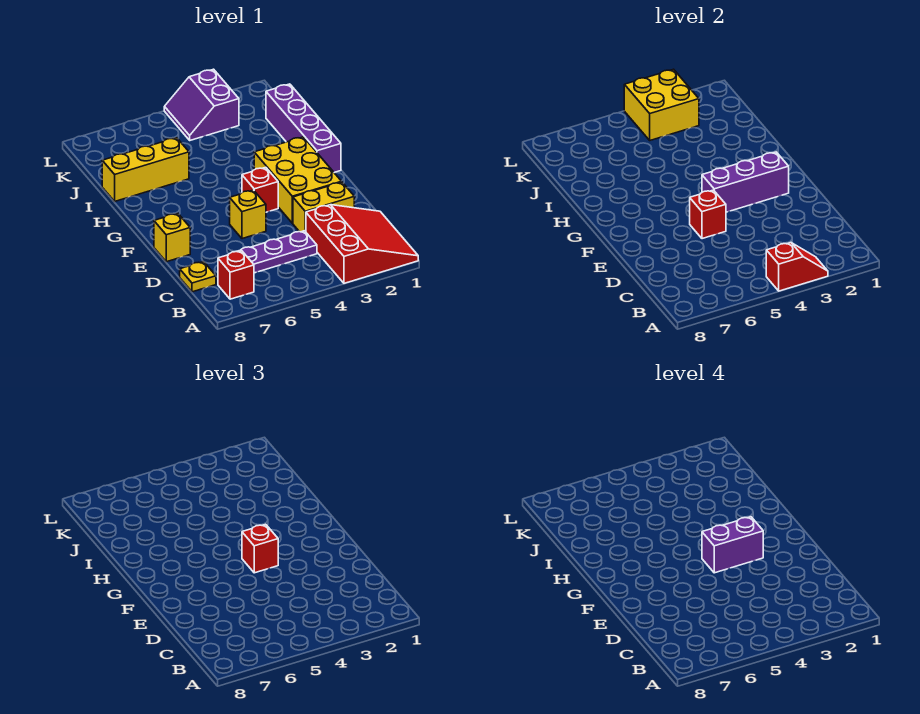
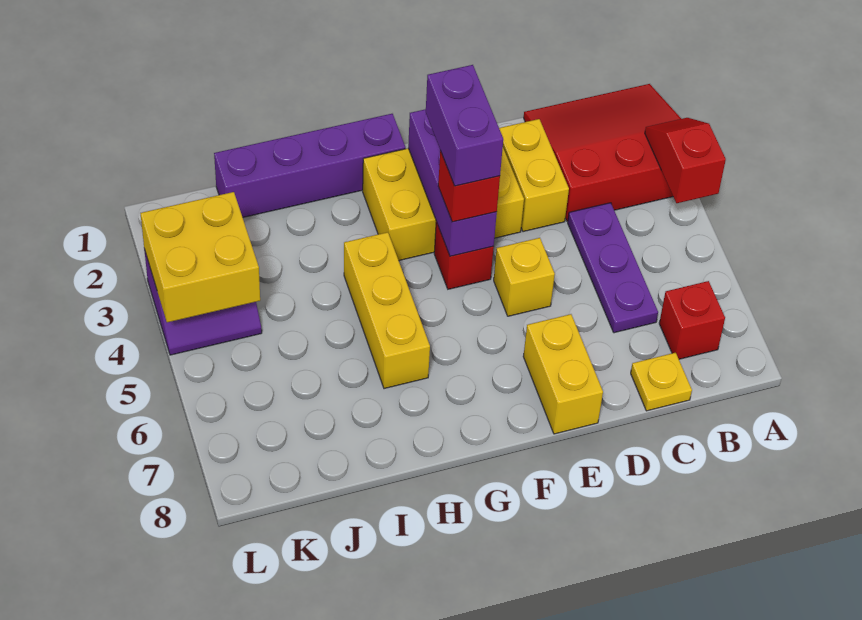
red brick E5 level 2 -> none
yellow brick E8 level 1 -> yellow brick E7:E8 level 1
yellow brick I6:I8 level 1 -> yellow brick H4:H6 level 1

